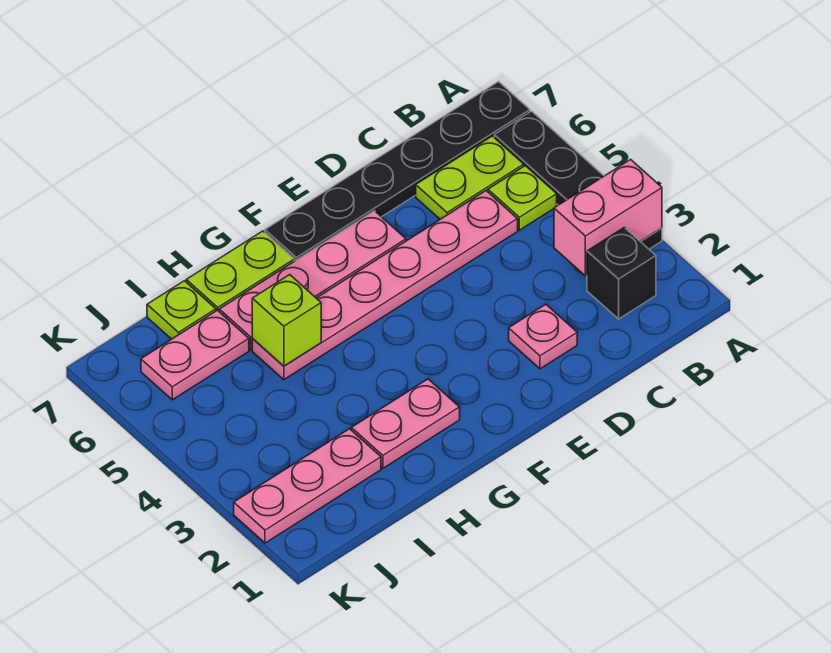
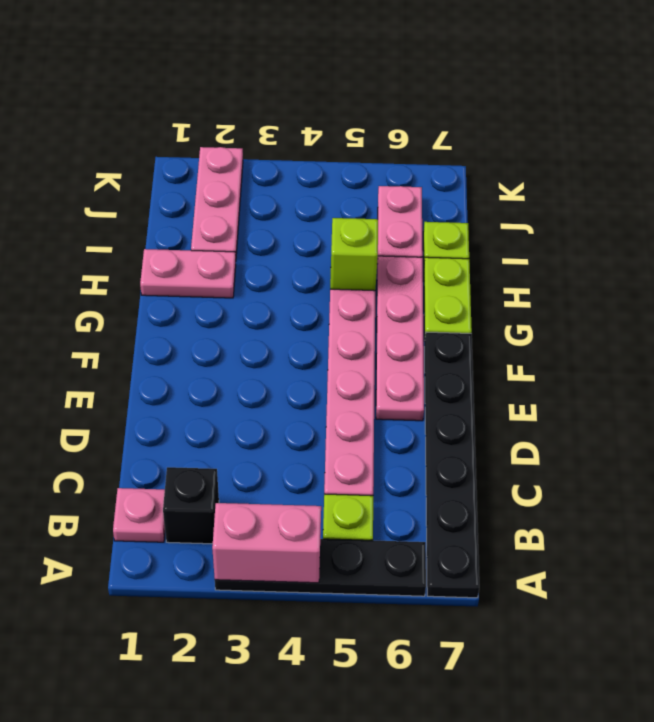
pink brick A3:B3 level 2 -> pink brick A3:A4 level 2
lime plate B6:C6 level 1 -> none
pink plate D2 level 1 -> pink plate B1 level 1
pink plate G2:H2 level 1 -> pink plate H1:H2 level 1

